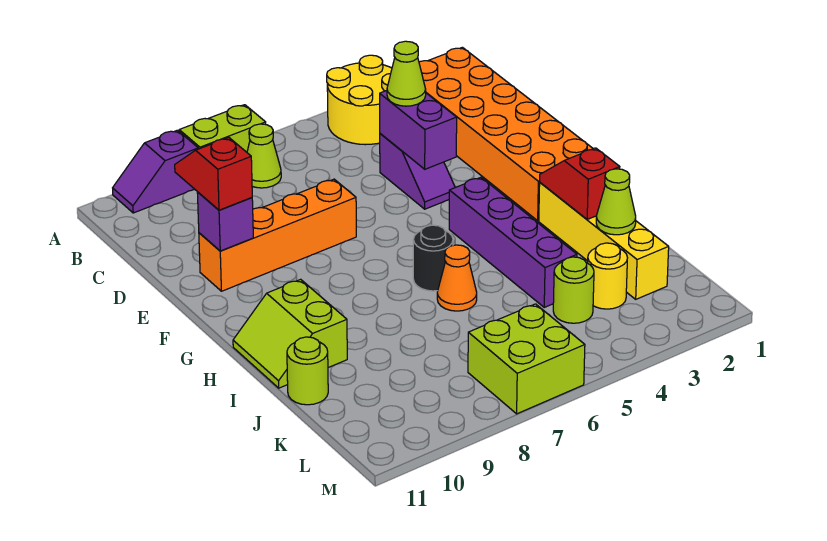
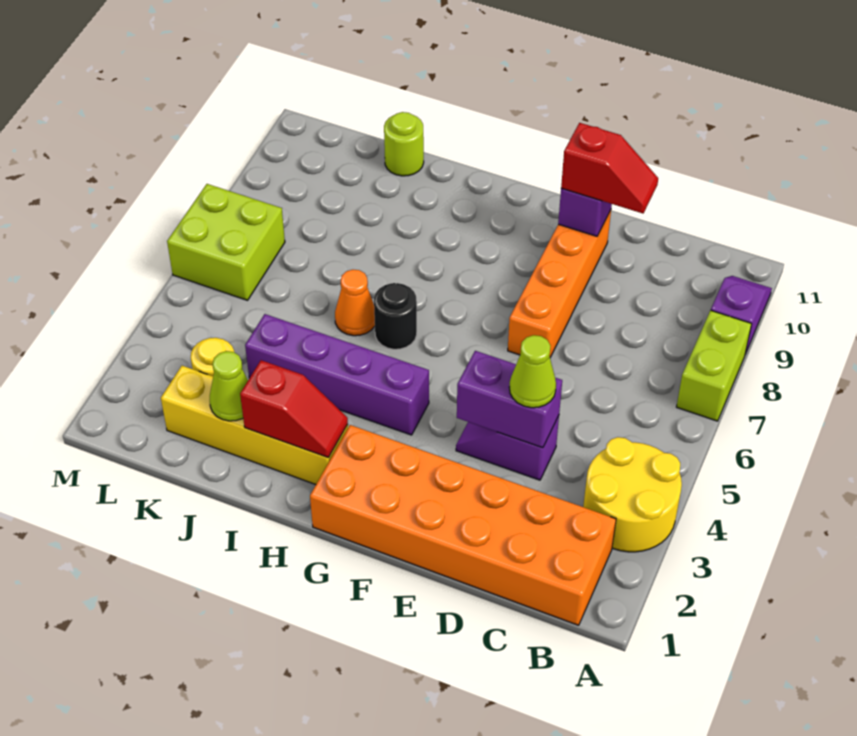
lime cone B7 level 1 -> none
lime slope H10:I11 level 1 top 10 -> none
lime round brick K4 level 1 -> none

